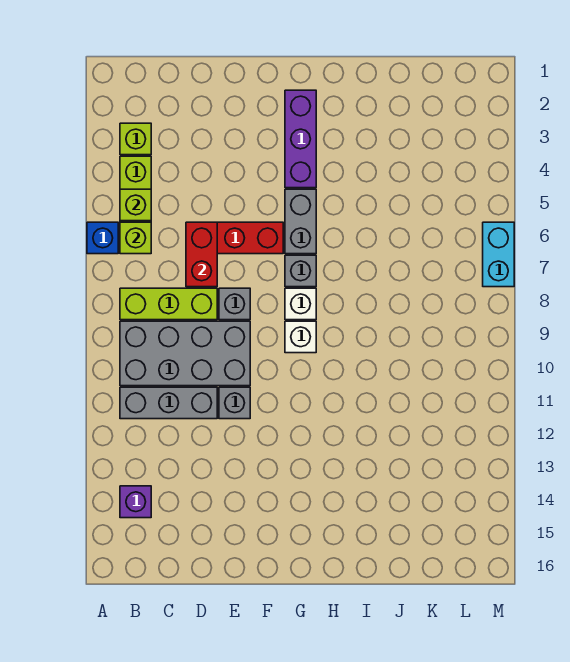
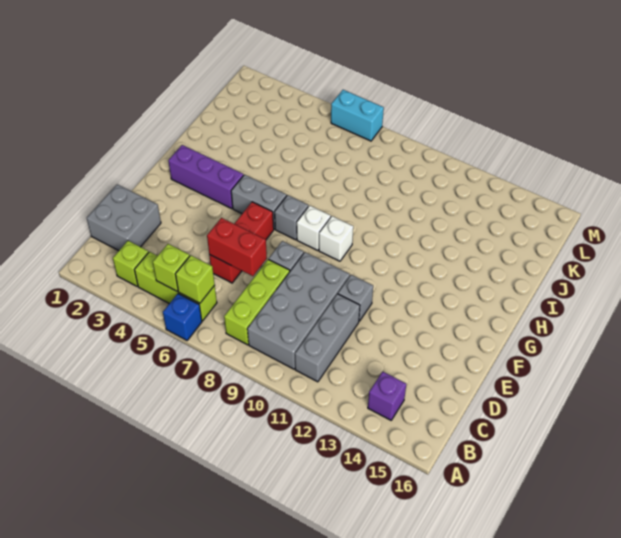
none -> grey brick C1:D2 level 1

